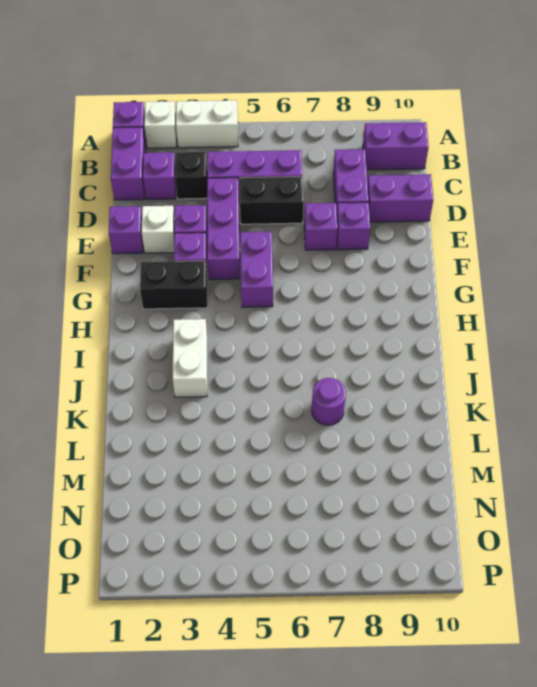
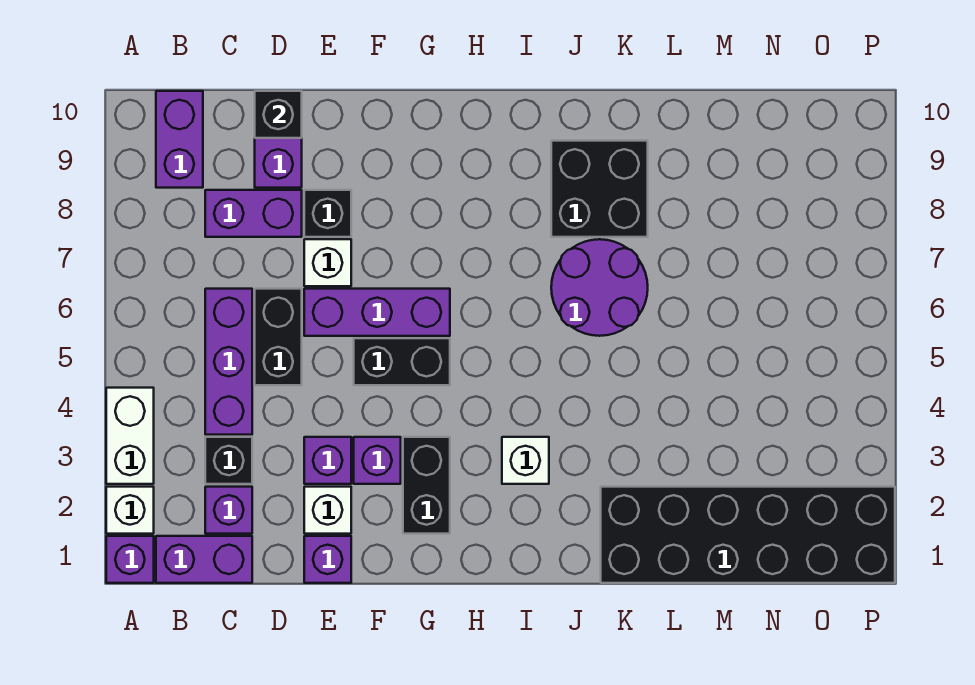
purple brick D4:F4 level 1 -> purple brick E6:G6 level 1
none -> black brick D10 level 2
purple brick E7 level 1 -> white brick E7 level 1
purple brick E8 level 1 -> black brick E8 level 1
purple brick F5:G5 level 1 -> black brick F5:G5 level 1
white brick I3:J3 level 1 -> white brick I3 level 1
none -> black brick J8:K9 level 1
none -> black brick K1:P2 level 1
purple round brick K7 level 1 -> purple round brick J6:K7 level 1

